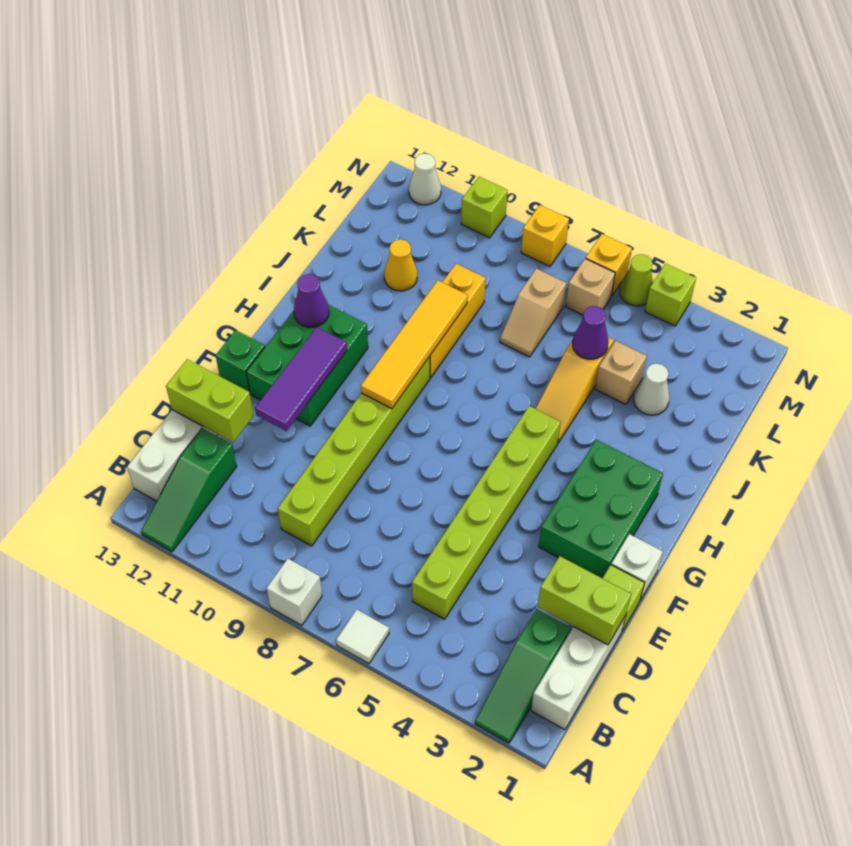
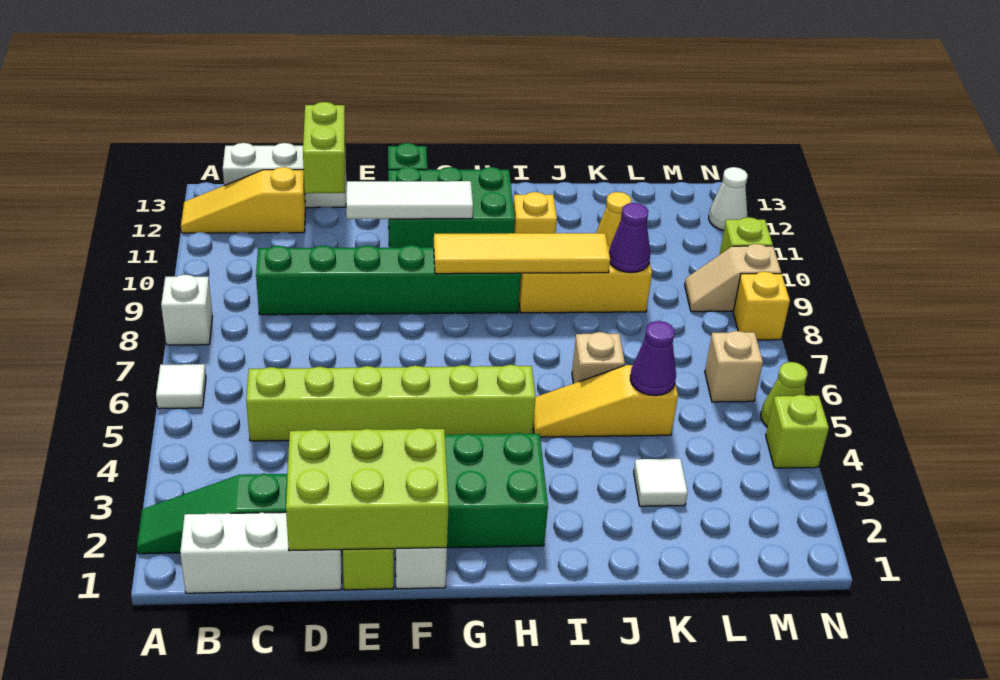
green slope A12:C12 level 1 top C -> yellow slope A12:C12 level 1 top C
lime brick C9:H9 level 1 -> green brick C9:H9 level 1
lime brick D1:D2 level 2 -> lime brick D1:F2 level 2
purple tile E11:G11 level 2 -> white tile E11:G11 level 2
purple cone H12 level 2 -> purple cone K9 level 2
white cone K3 level 1 -> white tile K3 level 1
tan brick K4 level 1 -> tan brick J6 level 1
tan slope K7:L7 level 1 top L -> tan slope M9:N9 level 1 top N
yellow brick N6 level 1 -> yellow brick I11 level 1

